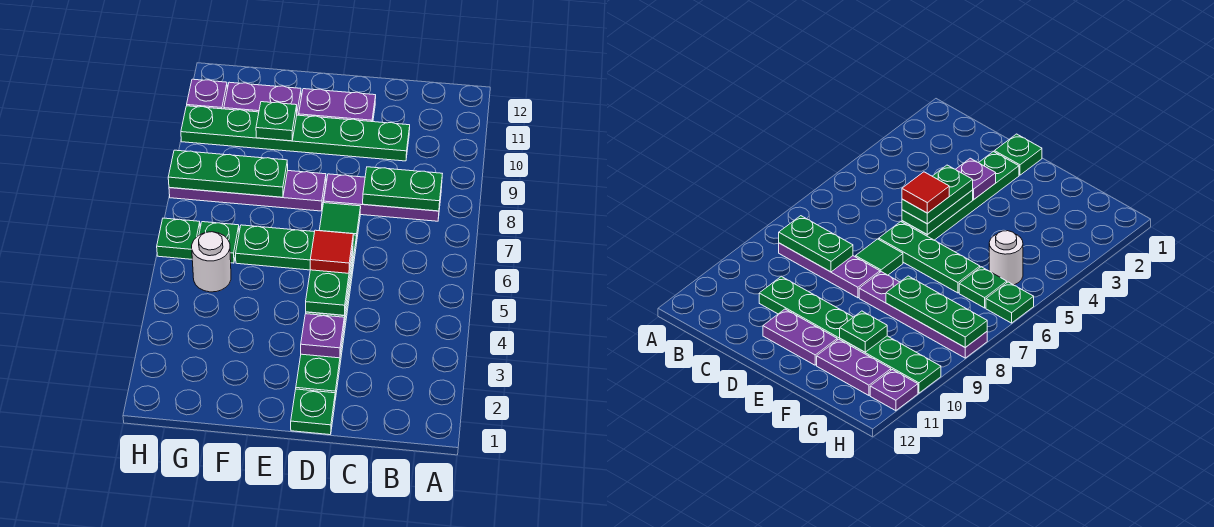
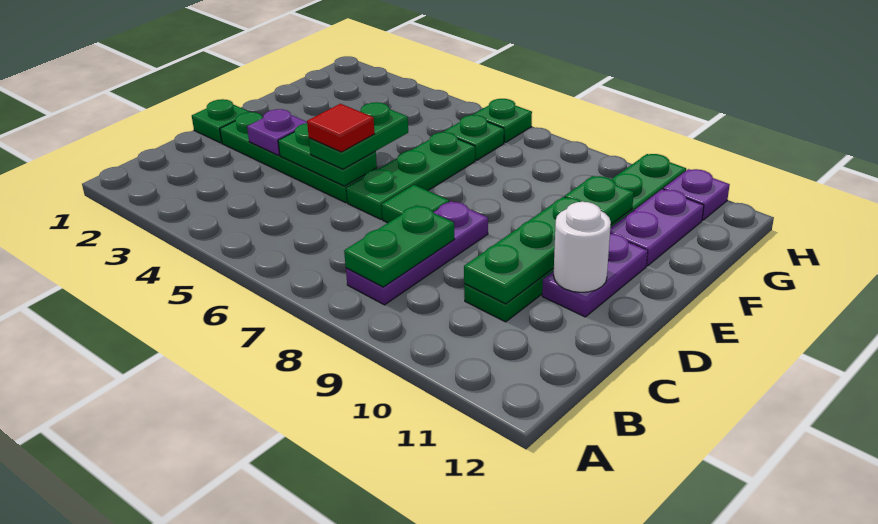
green plate D4:D5 level 3 -> green plate D5:E5 level 3
purple plate E8:H8 level 1 -> none
green plate F8:H8 level 2 -> green plate C10:E10 level 2
white round brick G5 level 1 -> white round brick D11 level 2

